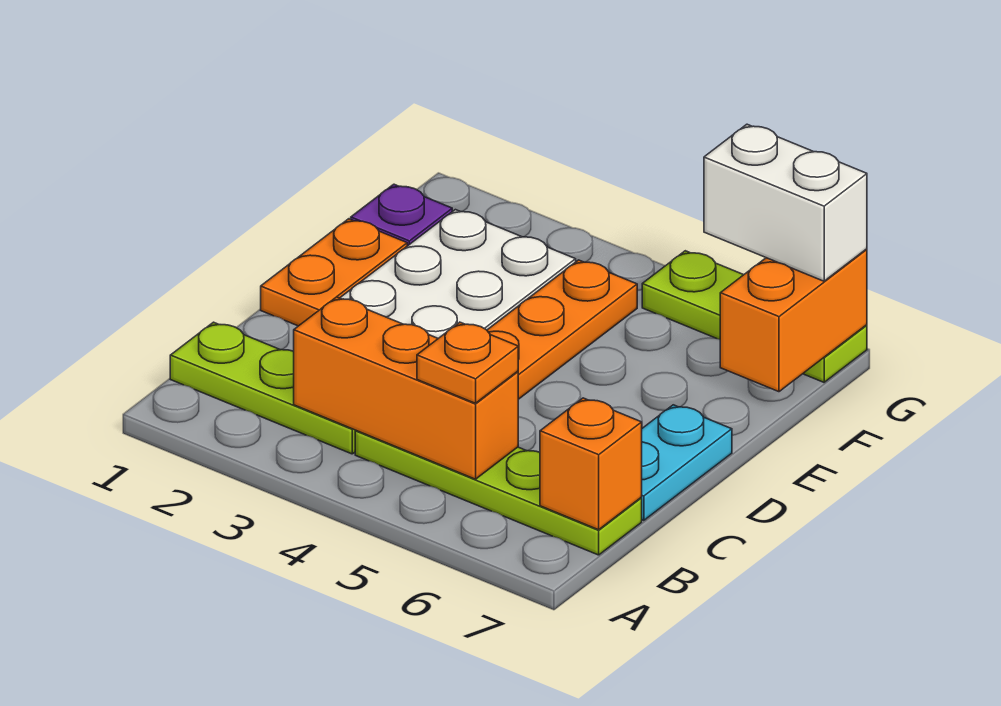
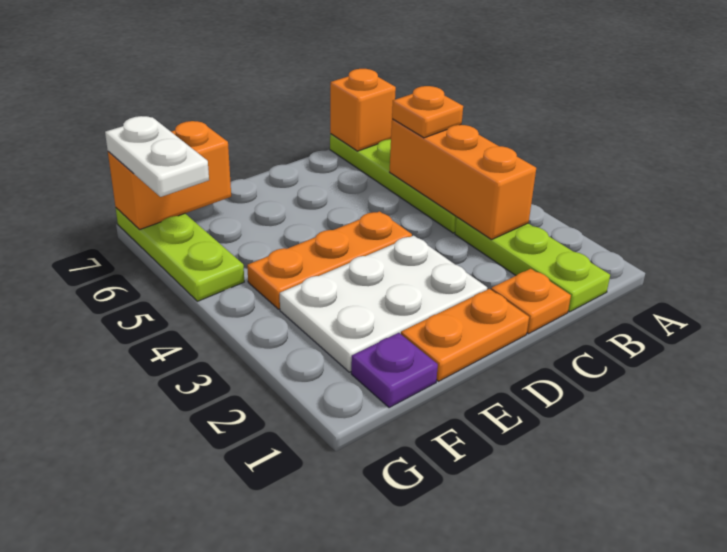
none -> orange plate C1 level 1
cyan plate C7:D7 level 1 -> none
white brick G6:G7 level 3 -> white plate G6:G7 level 3

